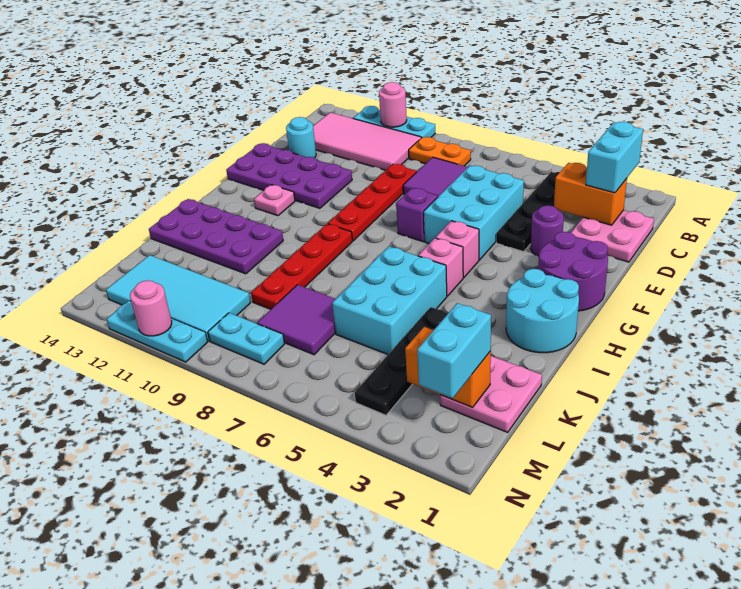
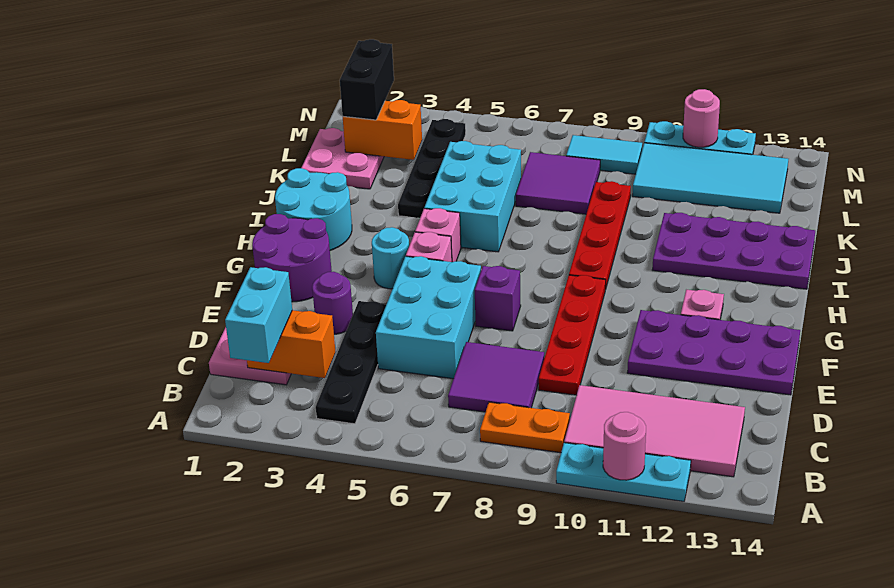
cyan round brick D13 level 1 -> cyan round brick G4 level 1
cyan brick L2:M2 level 3 -> black brick L2:M2 level 3
cyan plate M8:M9 level 1 -> cyan tile M8:M9 level 1

